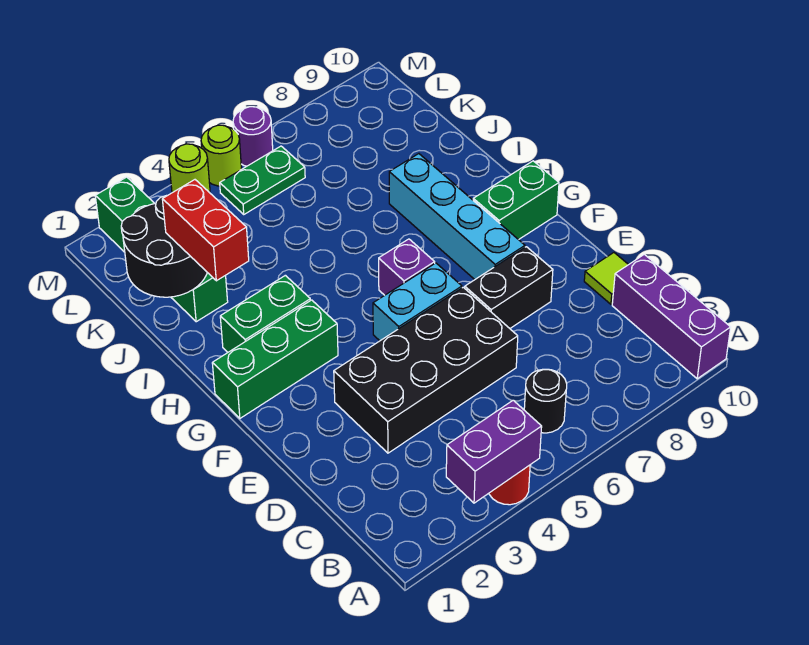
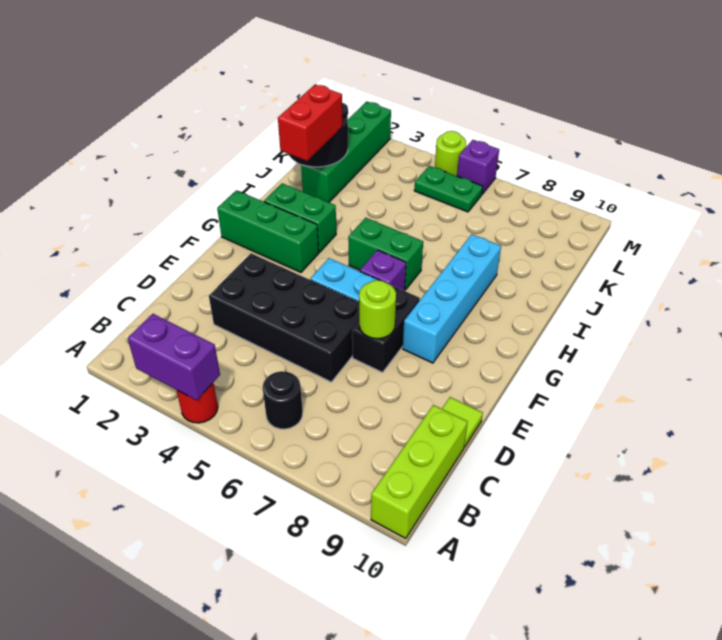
purple brick A10:C10 level 1 -> lime brick A10:C10 level 1
black brick E7:E8 level 1 -> black brick E7:F7 level 1
green brick G9:G10 level 1 -> green brick H5:H6 level 1
lime round brick M4 level 1 -> lime round brick E7 level 2
purple round brick M6 level 1 -> purple brick M6 level 1

